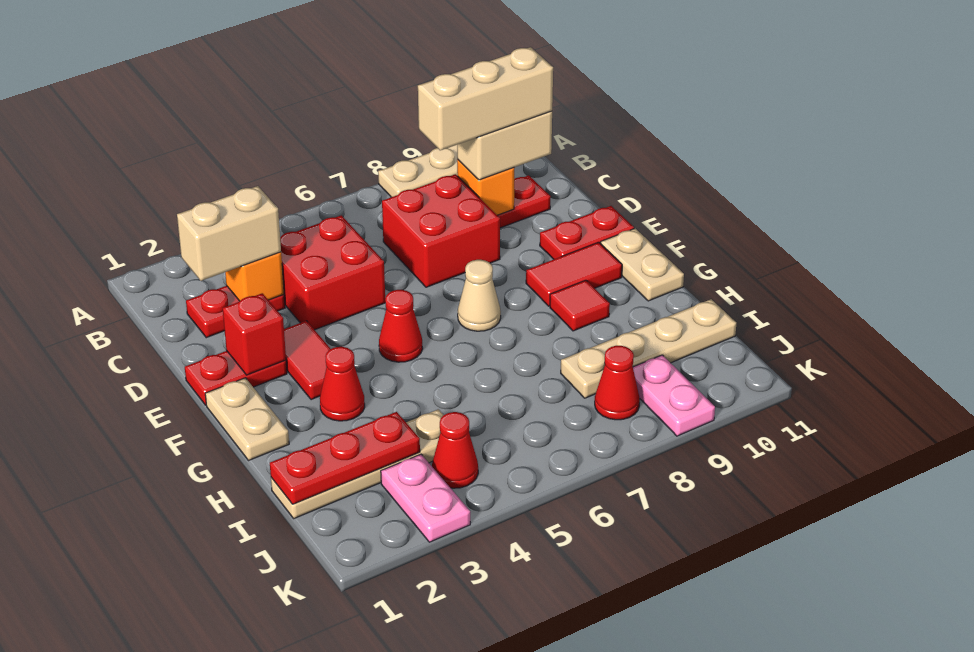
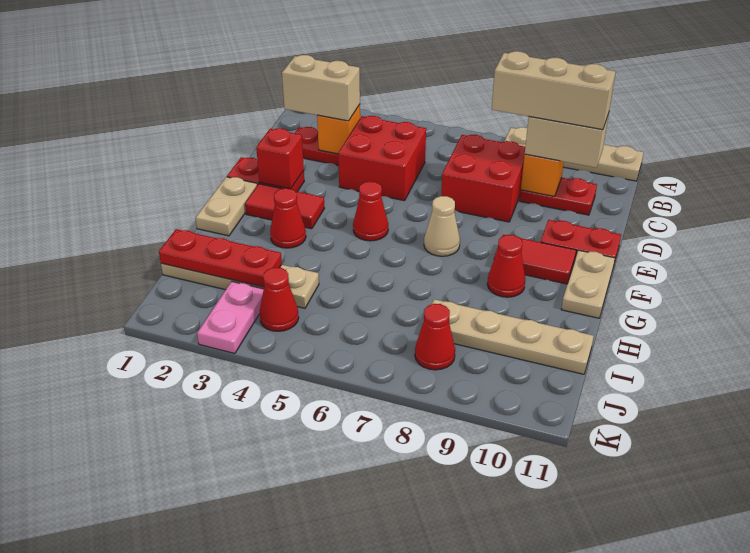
red tile E3:F3 level 1 -> red tile F2:F3 level 1
red tile G9 level 1 -> red cone G9 level 1
pink plate J9:K9 level 1 -> none

